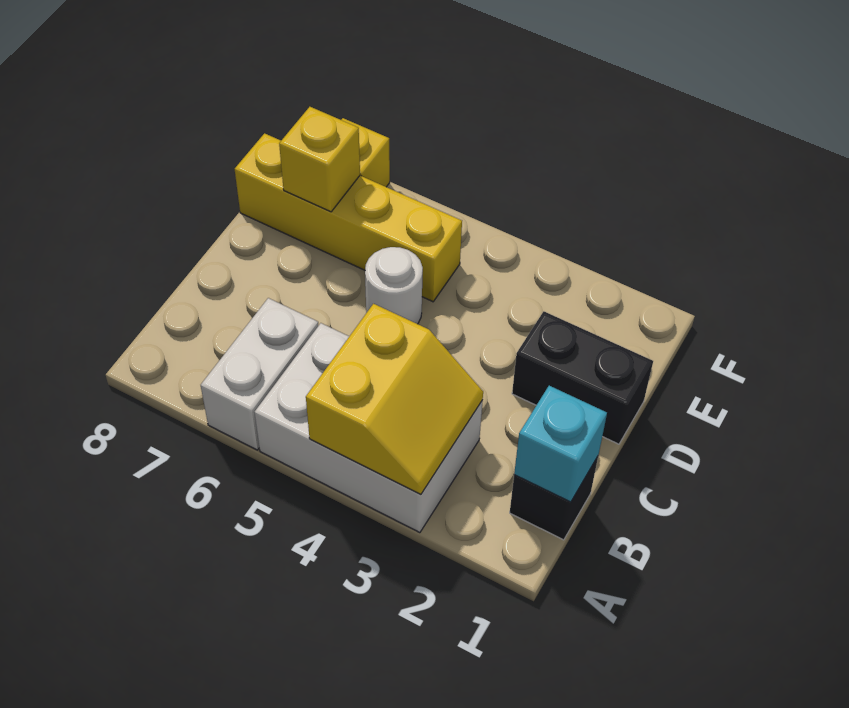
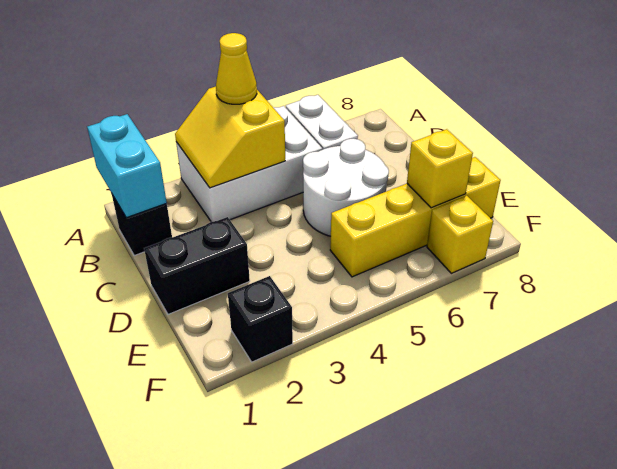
none -> yellow cone A4 level 3
cyan brick B1 level 2 -> cyan brick A1:B1 level 2
white round brick D5 level 1 -> white round brick C5:D6 level 1
none -> black brick F2 level 1

